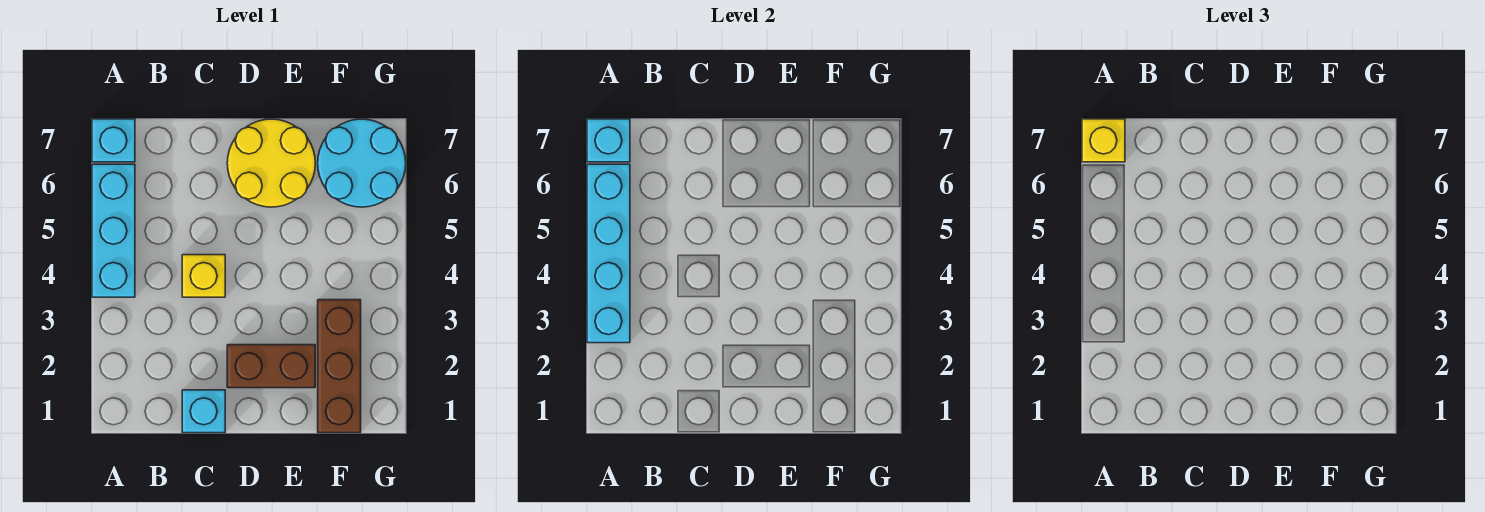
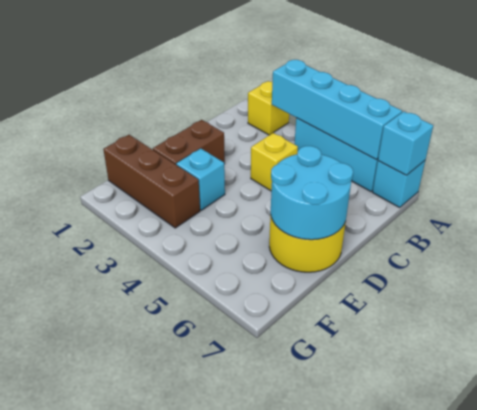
yellow brick A7 level 3 -> yellow brick A2 level 1
cyan brick C1 level 1 -> cyan brick E3 level 1
cyan round brick F6:G7 level 1 -> cyan round brick D6:E7 level 2

